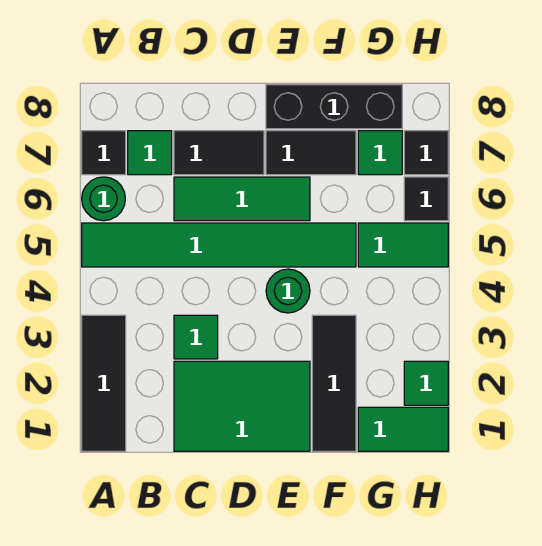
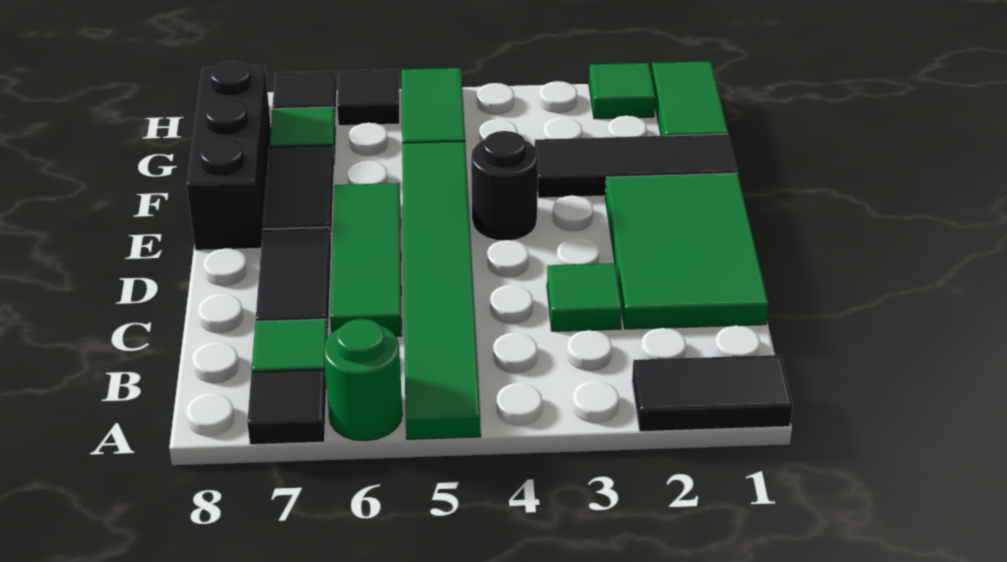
black tile A1:A3 level 1 -> black tile A1:A2 level 1
green round brick E4 level 1 -> black round brick E4 level 1

